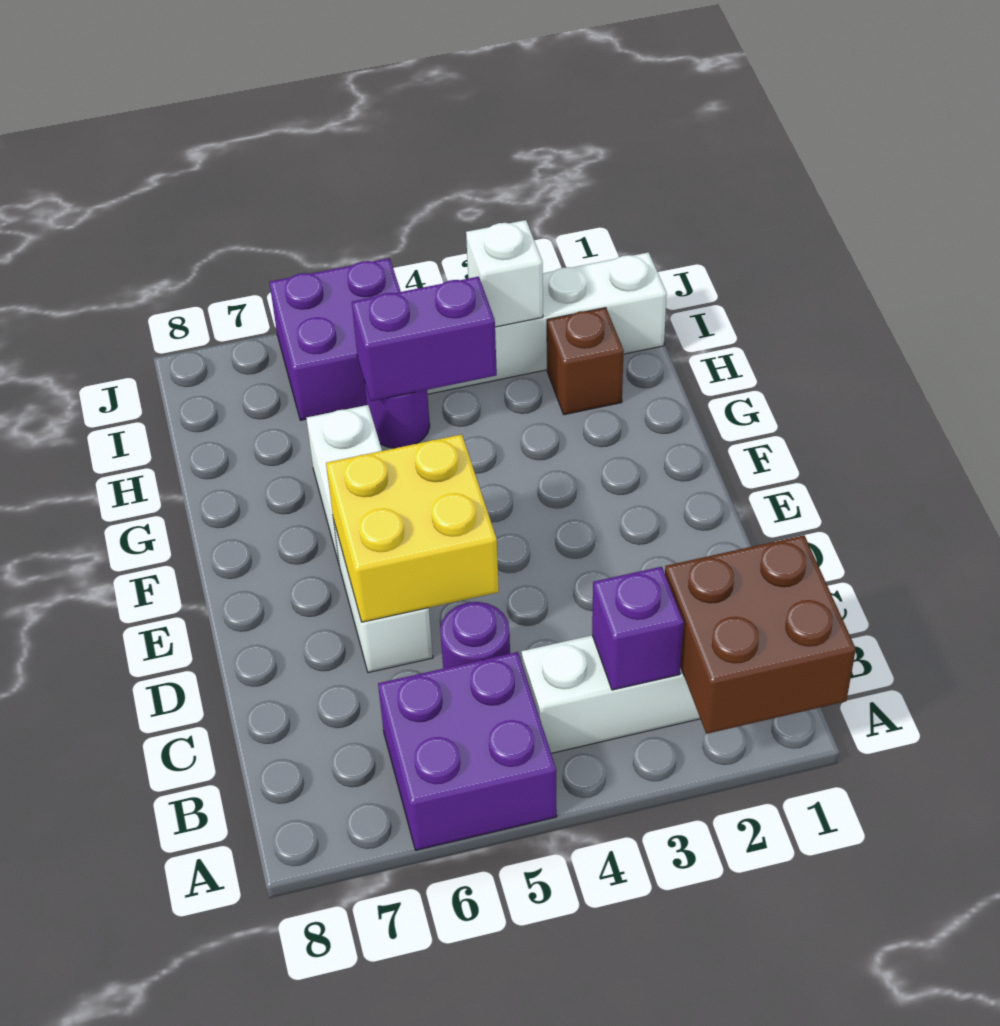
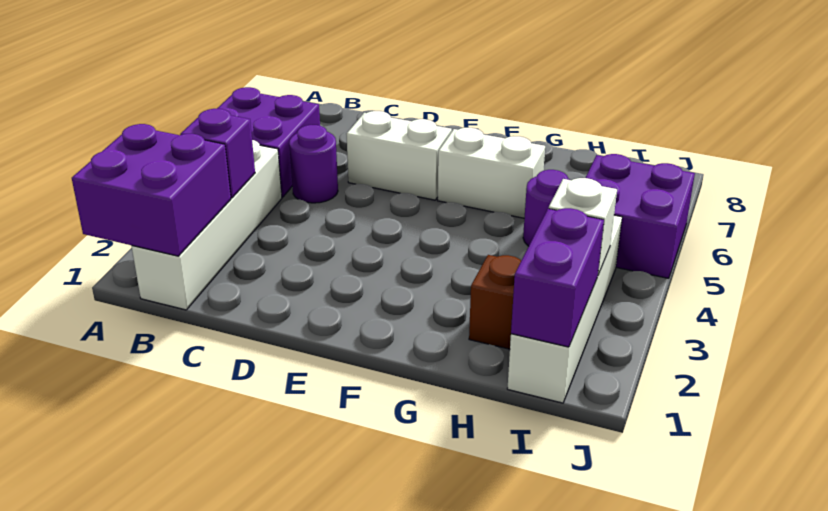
brown brick A1:B2 level 2 -> purple brick A1:B2 level 2
yellow brick D5:E6 level 2 -> none
purple brick H4:H5 level 2 -> purple brick I1:I2 level 2

